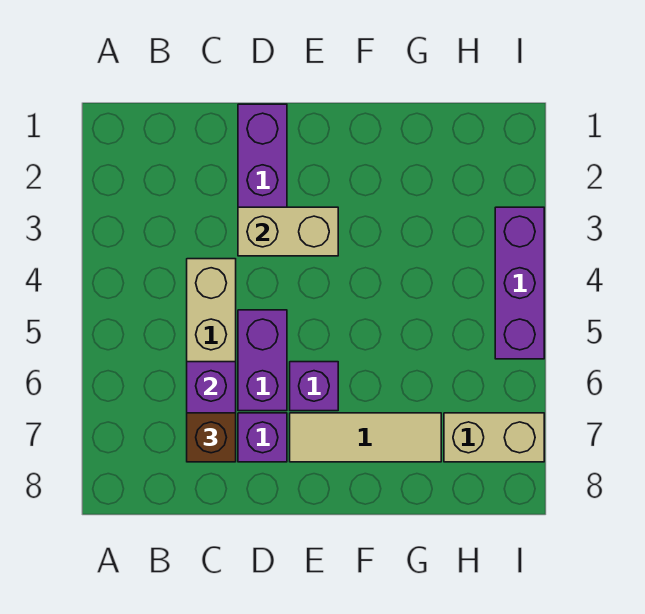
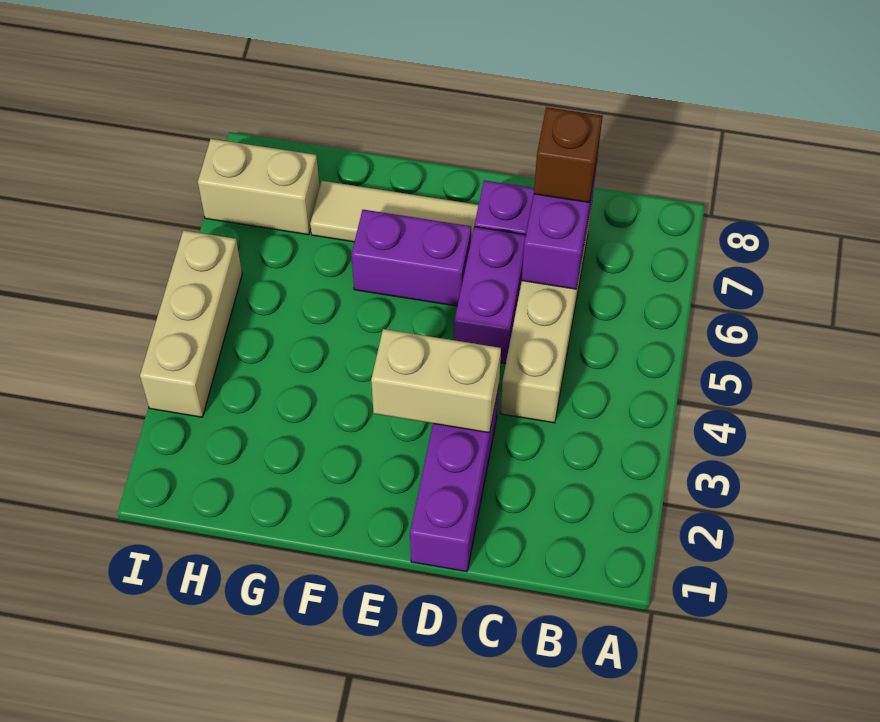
purple brick E6 level 1 -> purple brick E6:F6 level 1
purple brick I3:I5 level 1 -> tan brick I3:I5 level 1

